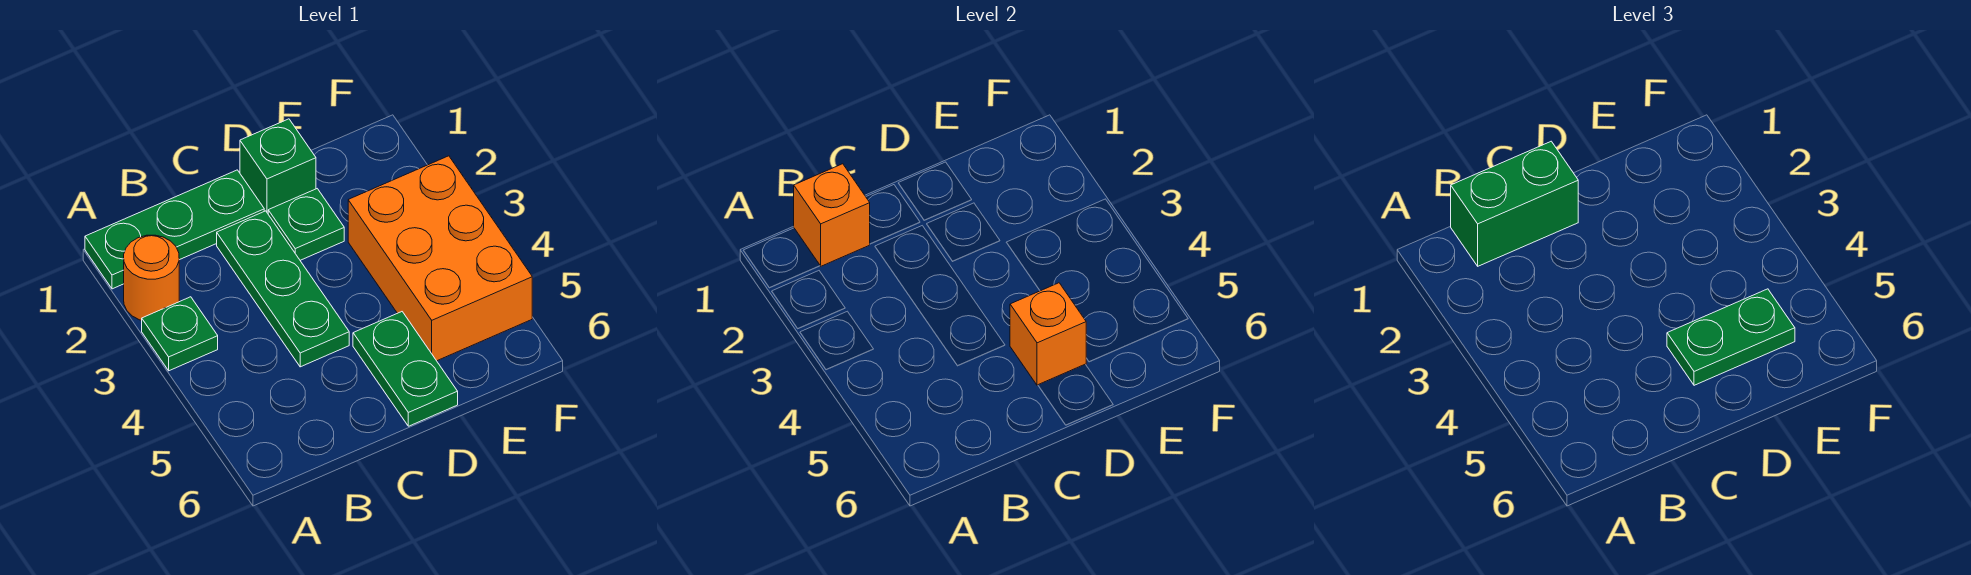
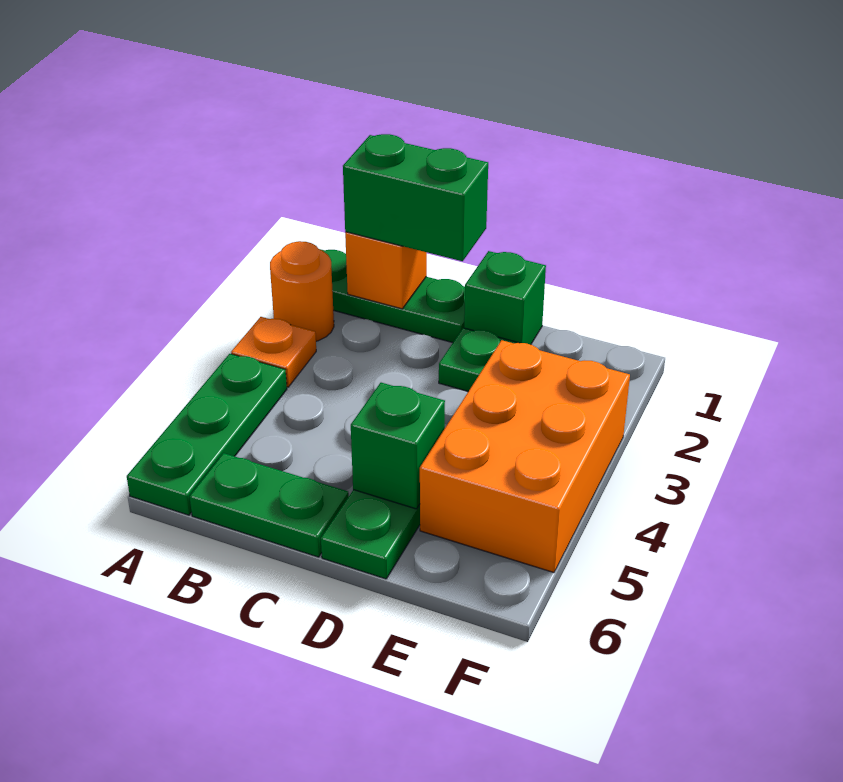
green plate A3 level 1 -> orange plate A3 level 1
green plate C2:C4 level 1 -> green plate A4:A6 level 1
orange brick D5 level 2 -> green brick D5 level 2
green plate D5:E5 level 3 -> green plate B6:C6 level 1

